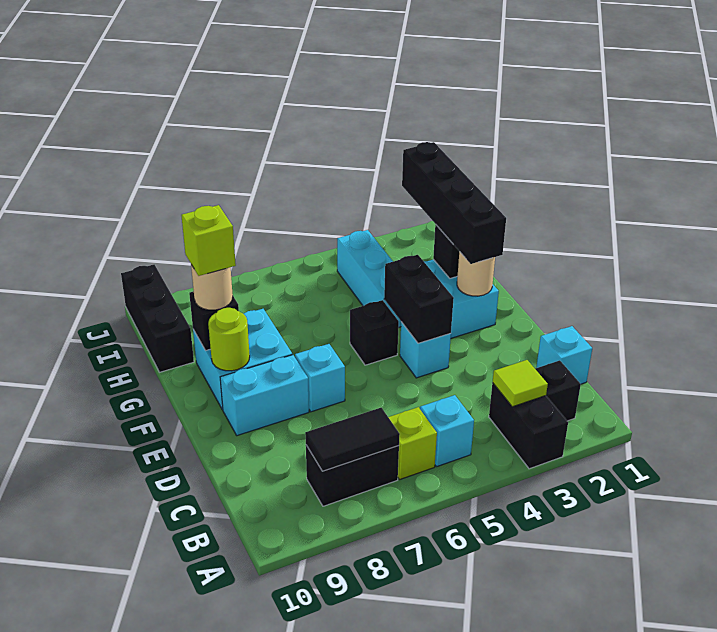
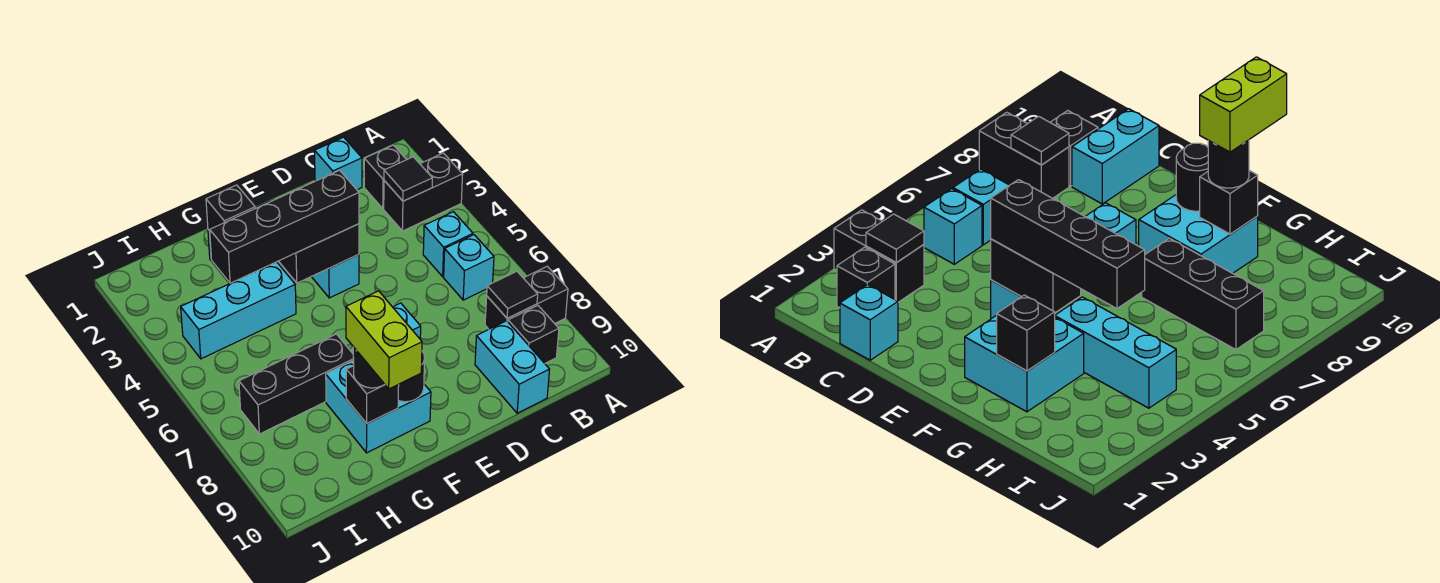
lime tile B3 level 2 -> black tile B3 level 2
lime brick B6 level 1 -> cyan brick B6 level 1
black brick B7:B8 level 1 -> black brick A8:B8 level 1
black tile B7:B8 level 2 -> black tile B8 level 2
cyan brick E8:E9 level 1 -> cyan brick C9:C10 level 1
tan round brick F2 level 2 -> none
black brick F2:I2 level 3 -> black brick E4:H4 level 3
black brick F5 level 1 -> black brick B9 level 1
lime round brick F9 level 2 -> black round brick F9 level 2
tan round brick G9 level 3 -> black round brick G9 level 3
lime brick G9 level 4 -> lime brick G9:G10 level 4
black brick H10:J10 level 1 -> black brick G7:I7 level 1

